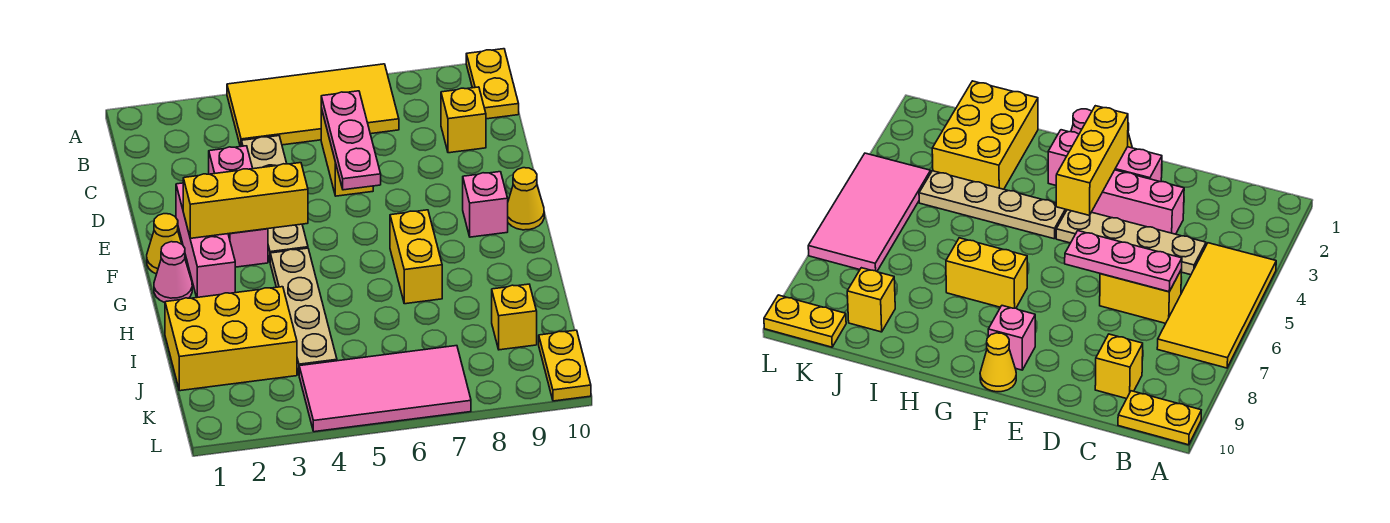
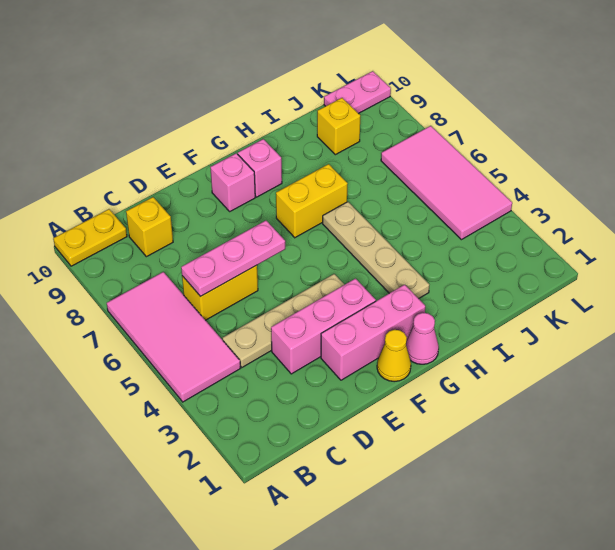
yellow tile A4:B7 level 1 -> pink tile A4:B7 level 1
yellow brick F2:F4 level 2 -> none
yellow cone F10 level 1 -> none
tan plate G4:J4 level 1 -> tan plate H3:H6 level 1
none -> pink brick G9 level 1
yellow brick I1:J3 level 1 -> none
yellow plate K10:L10 level 1 -> pink plate K10:L10 level 1

